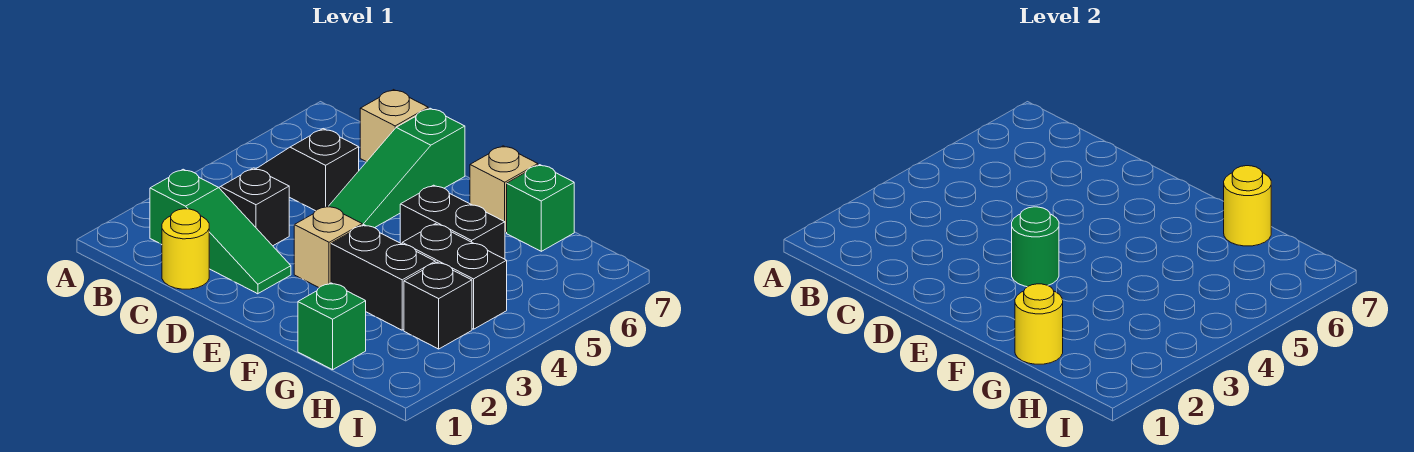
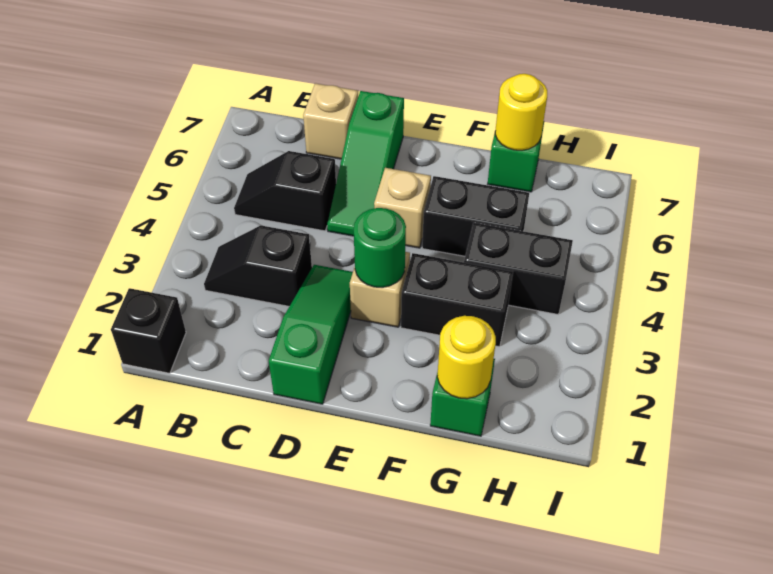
green slope B2:D2 level 1 top B -> green slope D1:D3 level 1 top 1
yellow round brick C1 level 1 -> none
tan brick F7 level 1 -> tan brick E5 level 1
black brick H3 level 1 -> black brick A1 level 1

